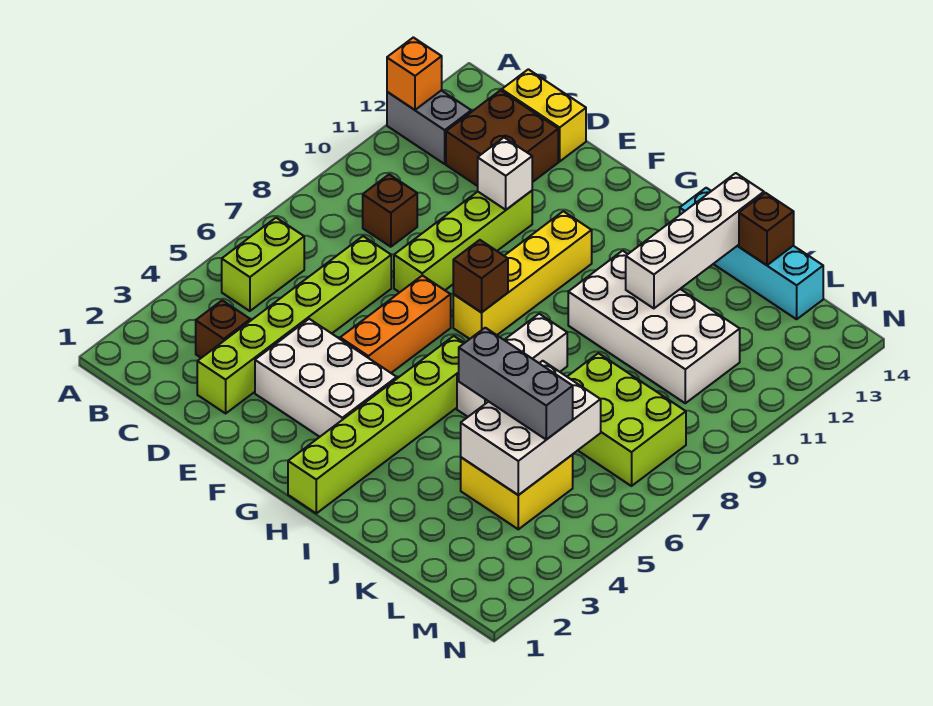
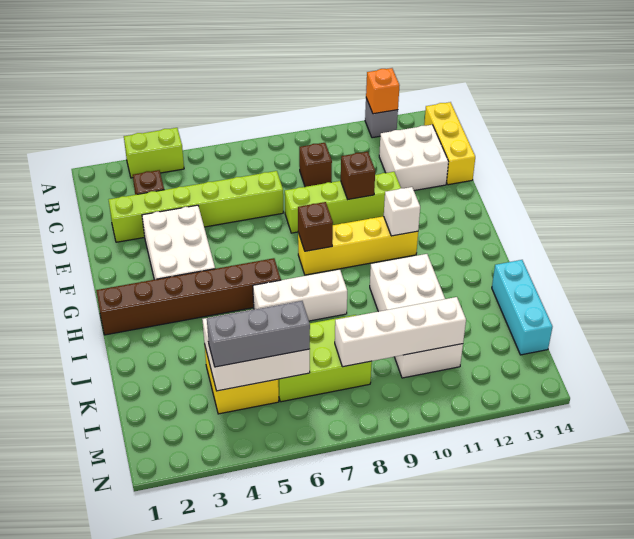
grey brick A12:B12 level 1 -> grey brick A12 level 1
lime brick B5:B6 level 1 -> lime brick A3:A4 level 1
brown brick C12:D13 level 1 -> white brick C12:D13 level 1
yellow brick C14:D14 level 1 -> yellow brick B14:D14 level 1
white brick E11 level 2 -> white brick G11 level 2
orange brick F5:F7 level 1 -> none
lime brick H1:H6 level 1 -> brown brick H1:H6 level 1
cyan brick I14:L14 level 1 -> cyan brick J14:L14 level 1
grey brick J5:L5 level 3 -> grey brick L4:L6 level 3
white brick J11:J14 level 2 -> white brick L8:L11 level 2
lime brick K7:M8 level 1 -> lime brick K6:L8 level 1
brown brick K14 level 2 -> brown brick E10 level 2

